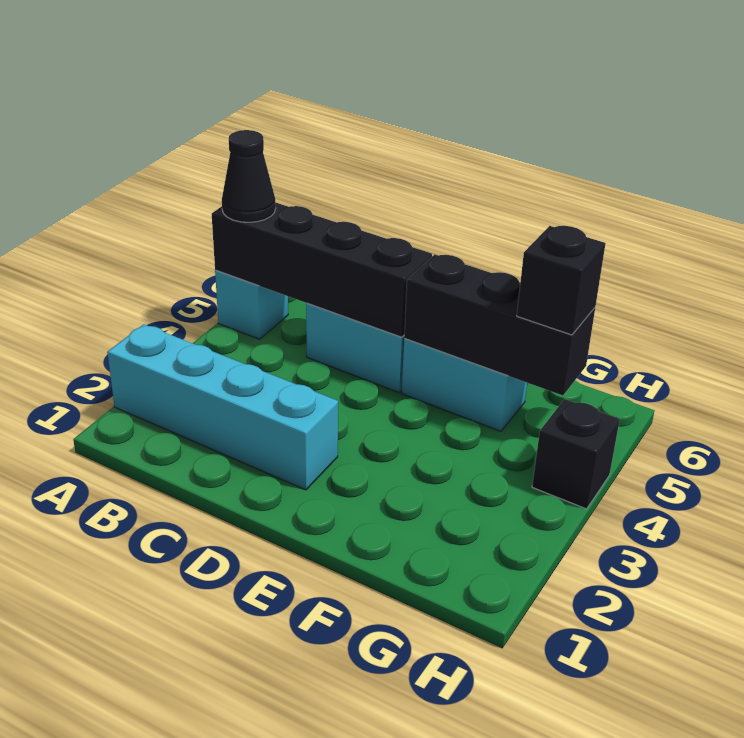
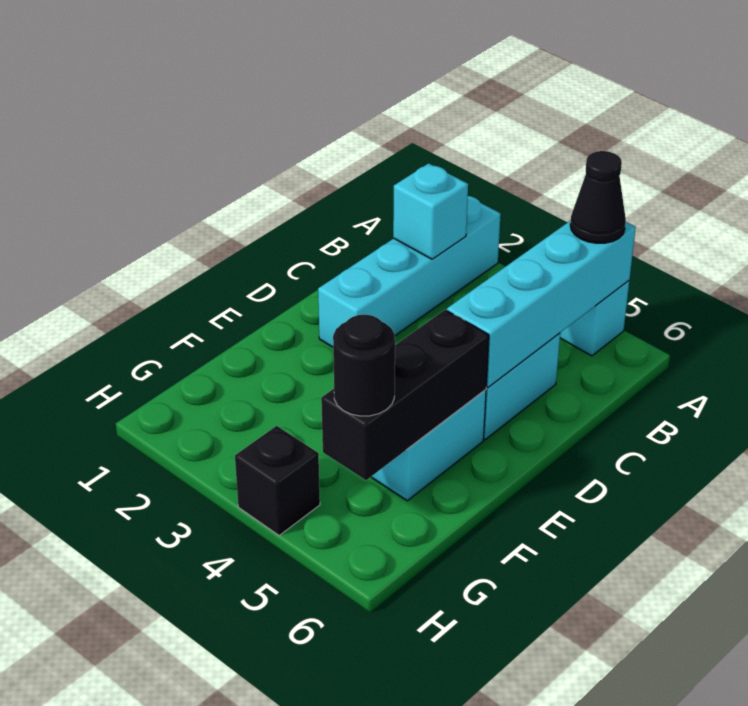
black brick A5:D5 level 2 -> cyan brick A5:D5 level 2
none -> cyan brick B2 level 2
black brick G5 level 3 -> black round brick G5 level 3

